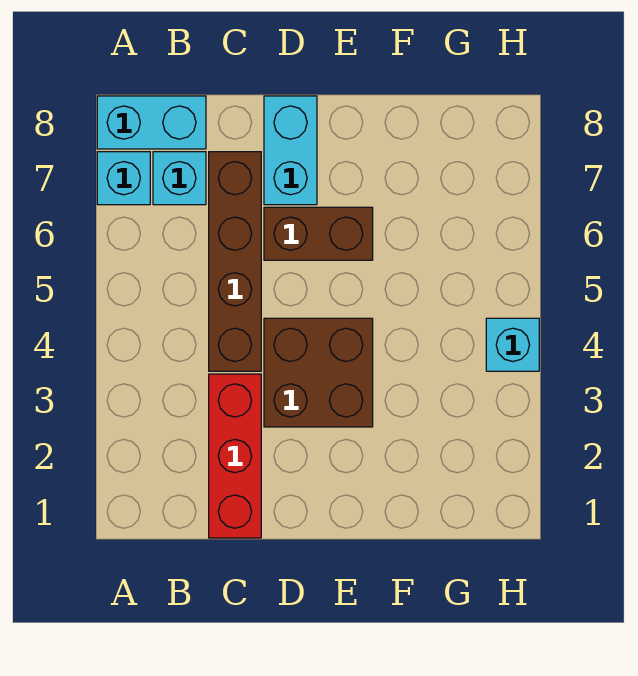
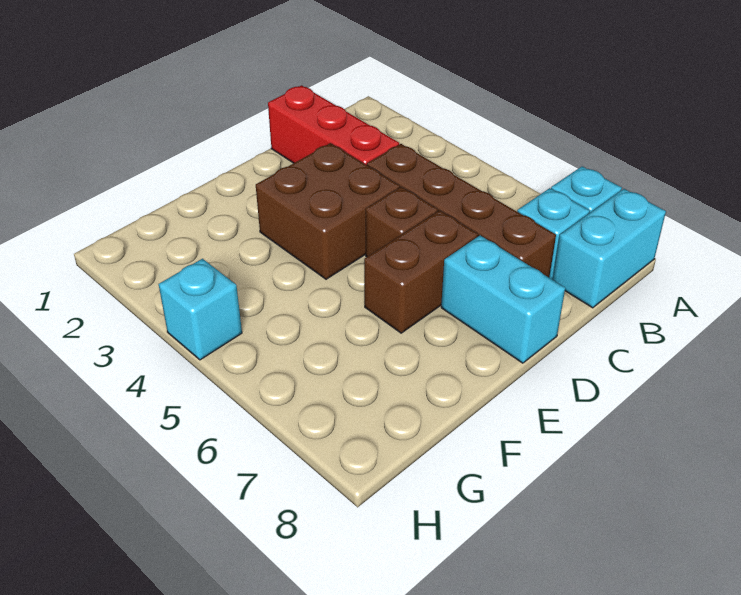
none -> brown brick D5 level 1

